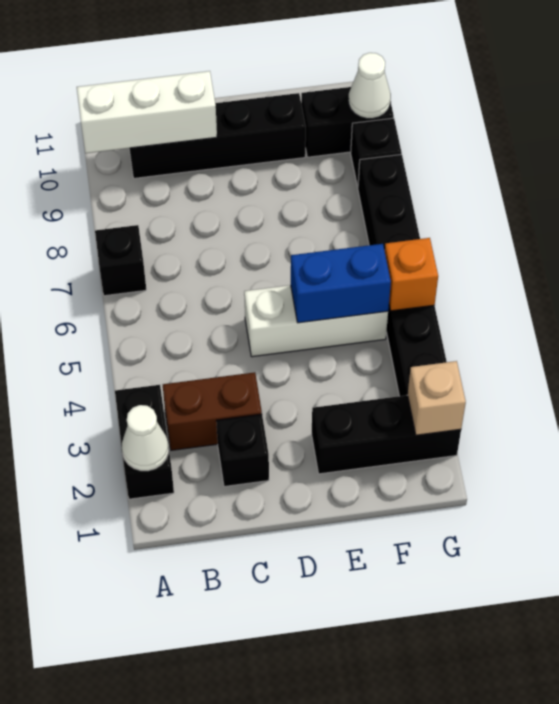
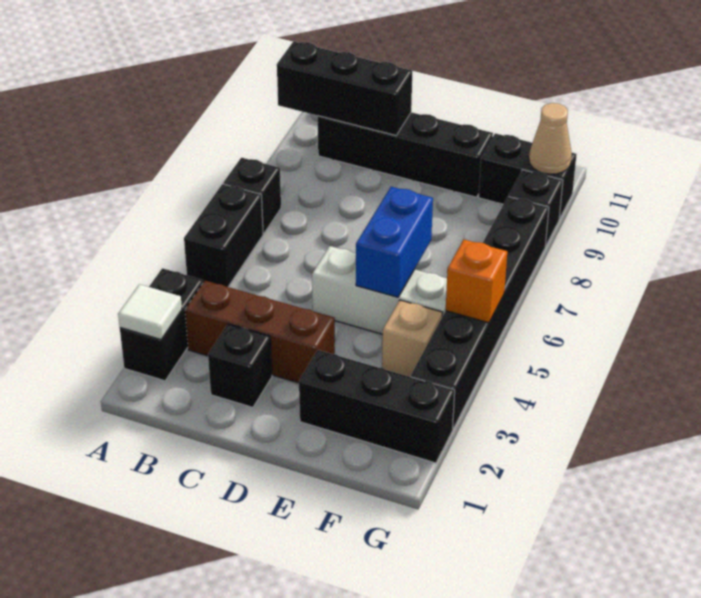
white cone A2 level 2 -> white tile A2 level 2
none -> black brick A5:A6 level 1
white brick A10:C10 level 2 -> black brick A10:C10 level 2
brown brick B3:C3 level 1 -> brown brick B3:D3 level 1
blue brick E5:F5 level 2 -> blue brick E5:E6 level 2
tan brick G2 level 2 -> tan brick F4 level 1
white cone G10 level 2 -> tan cone G10 level 2

